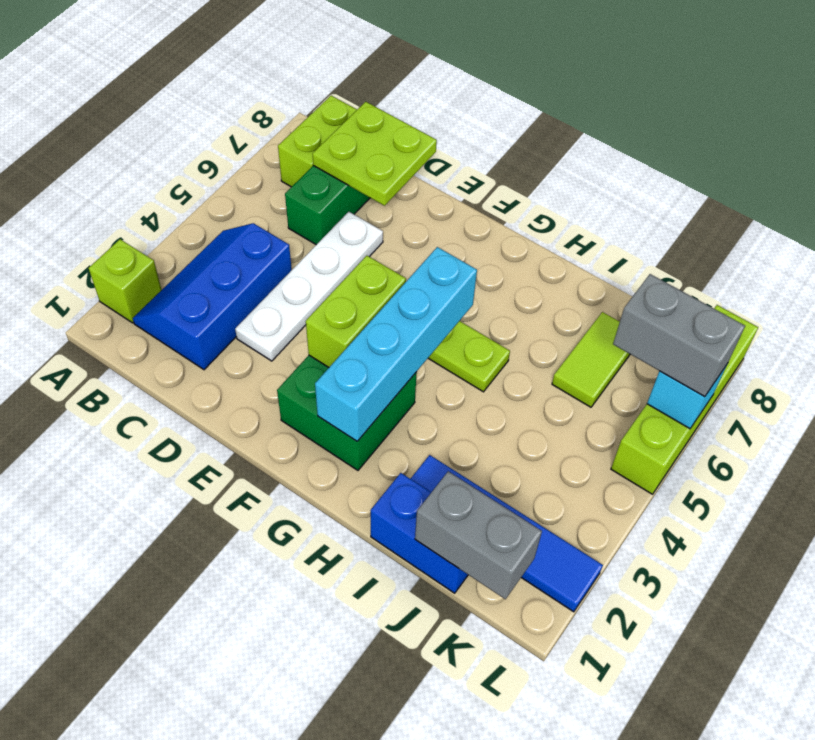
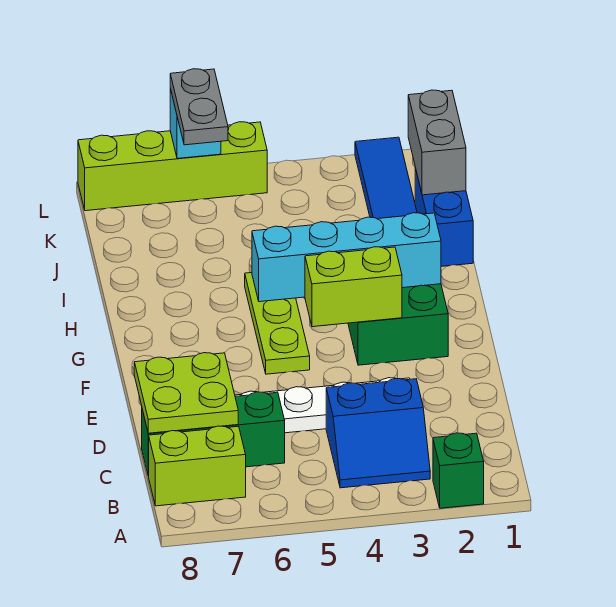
lime brick A2 level 1 -> green brick A2 level 1
blue slope B2:C4 level 1 top C -> blue slope B3:C4 level 1 top C
lime tile J6:J7 level 1 -> none
grey brick K6:L6 level 3 -> grey plate K6:L6 level 3

